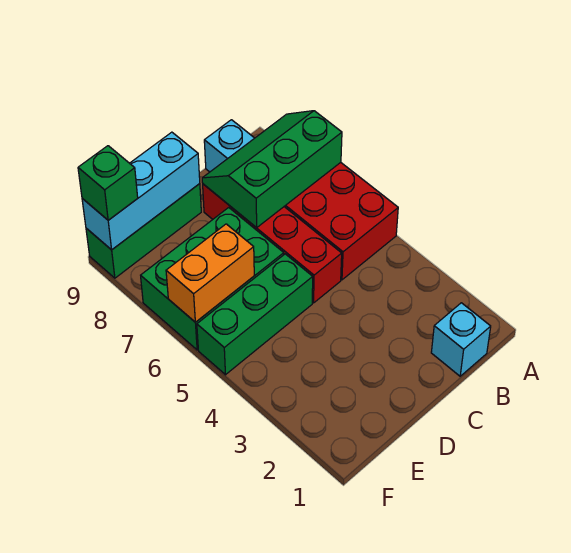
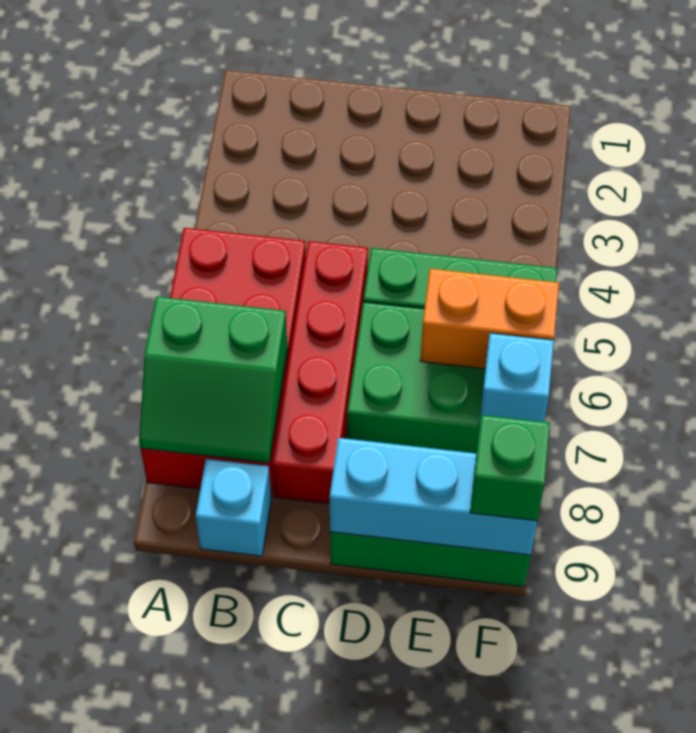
green slope A7:C8 level 2 top 7 -> green slope A7:B8 level 2 top 7
cyan brick B1 level 1 -> cyan brick F7 level 2

